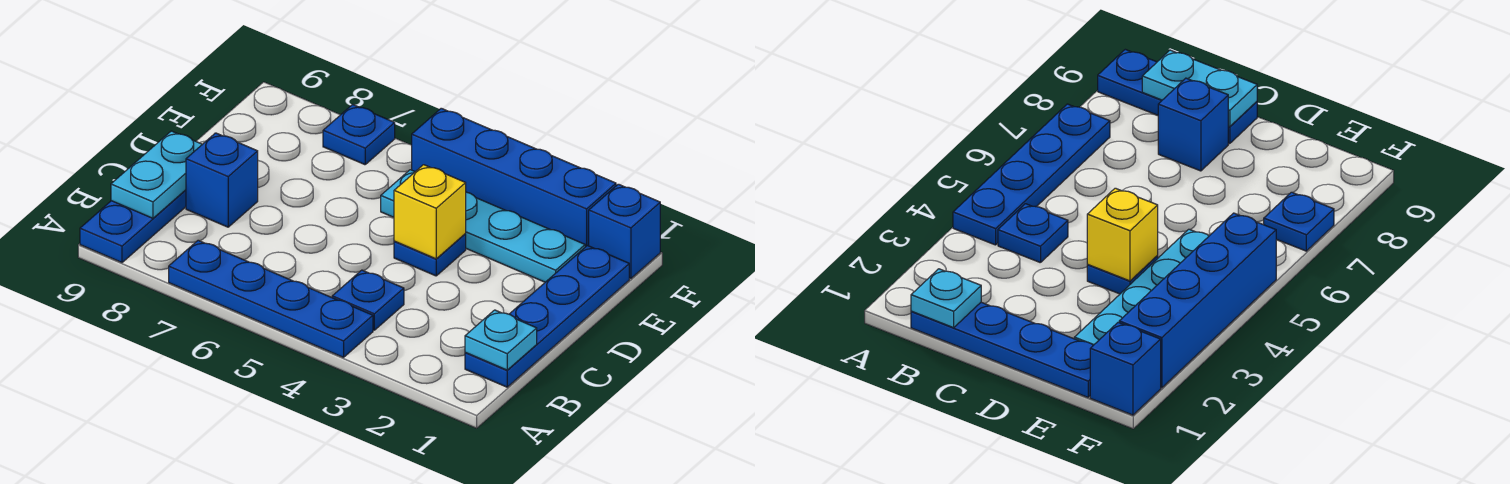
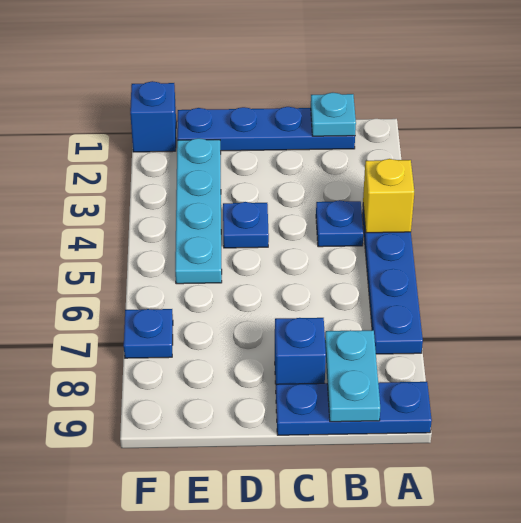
cyan plate B9:C9 level 2 -> cyan plate B8:B9 level 2
yellow brick D4 level 2 -> yellow brick A4 level 2
blue brick F2:F5 level 1 -> none

